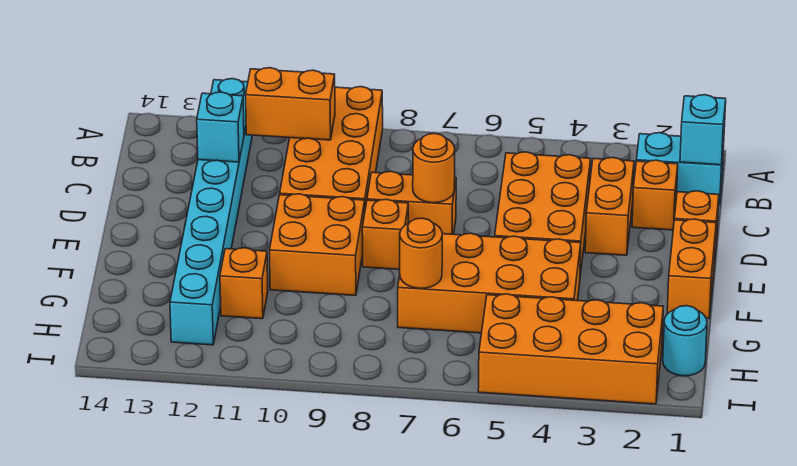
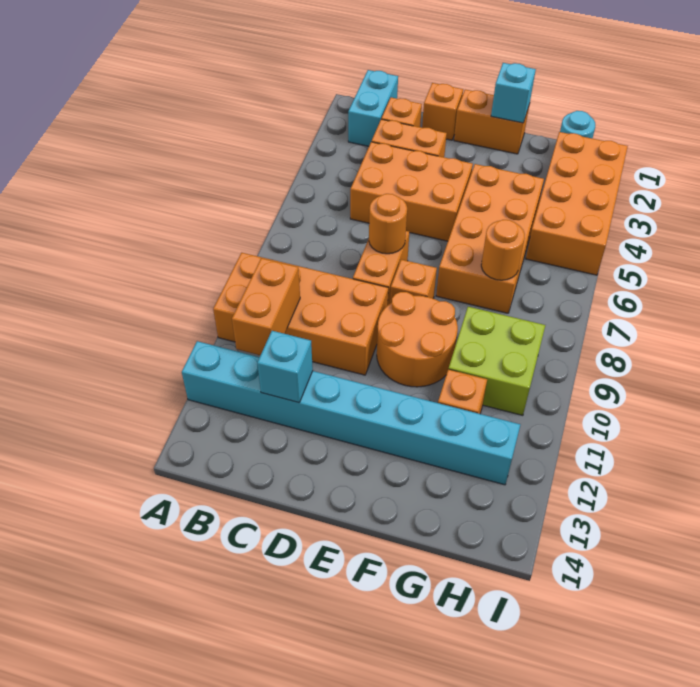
cyan brick B1 level 2 -> cyan brick F1 level 2
orange brick E9:F10 level 1 -> orange round brick E9:F10 level 1
none -> lime brick G9:H10 level 1

